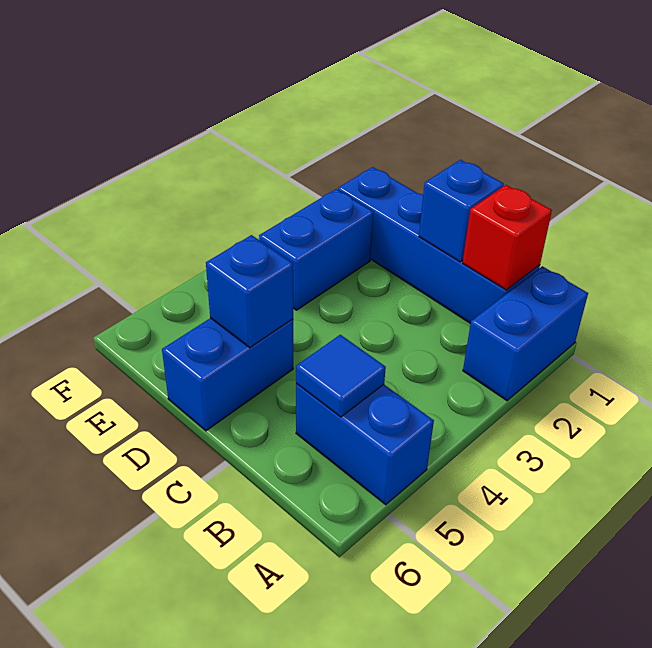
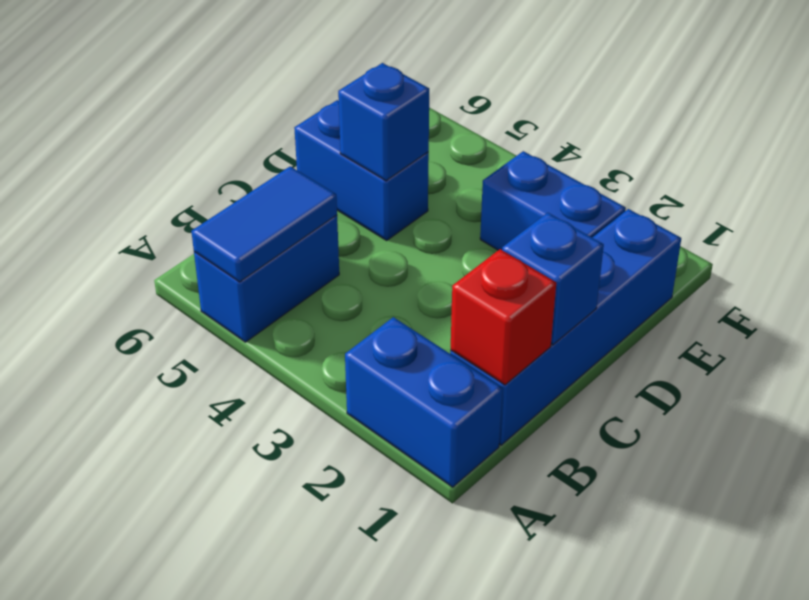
blue tile B5 level 2 -> blue tile A5:B5 level 2

